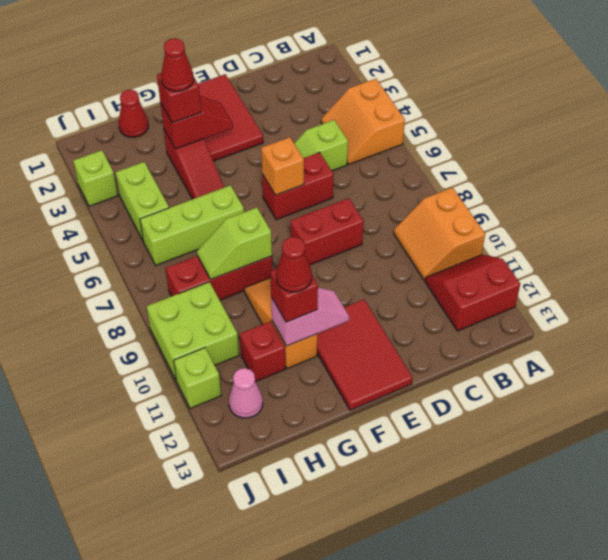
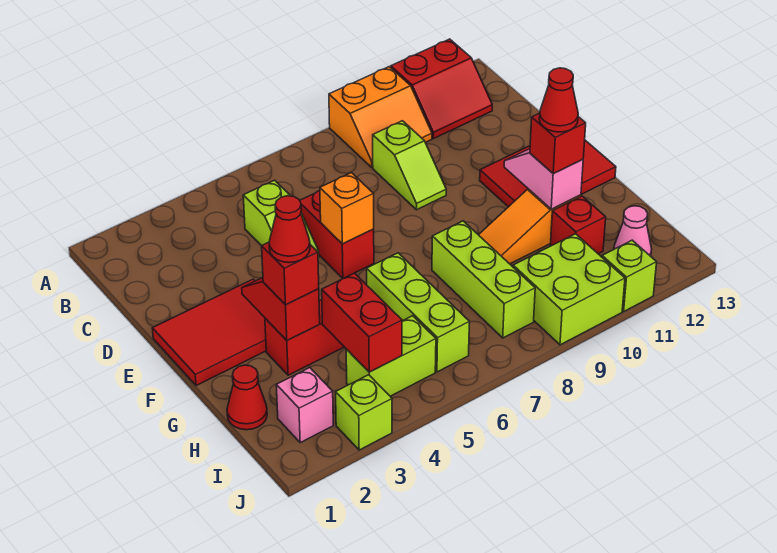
orange slope A4:B5 level 1 top A -> none
red slope A11:B12 level 1 top 12 -> red slope A11:B12 level 1 top A
red brick D8:E8 level 1 -> red brick H4:I4 level 2
red brick G8:I8 level 1 -> lime brick G8:I8 level 1
lime slope G8:H8 level 2 top G -> lime slope C9:D9 level 1 top C
none -> pink brick I2 level 1

